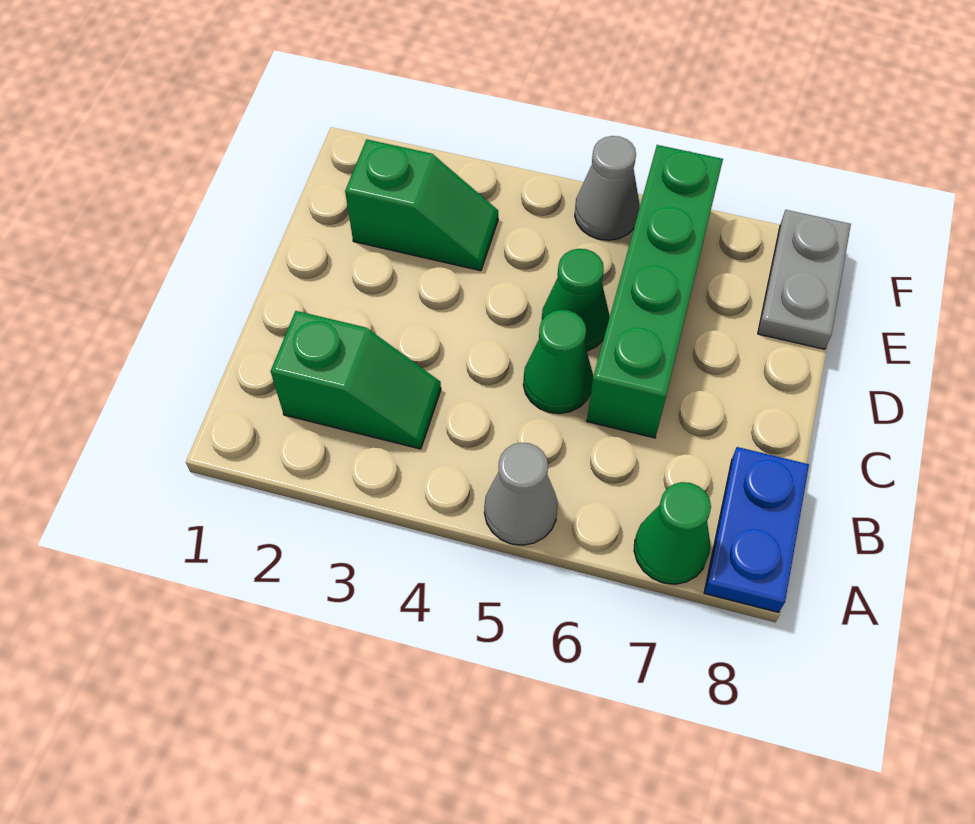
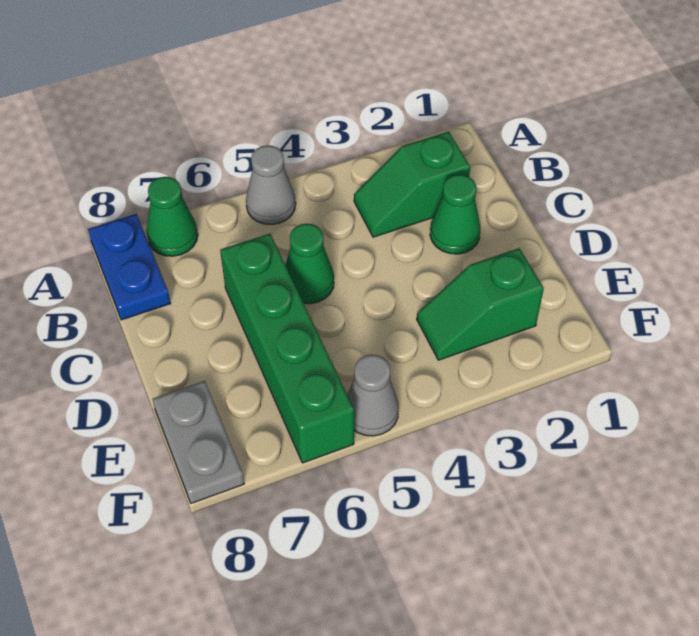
green cone D5 level 1 -> green cone C2 level 1

